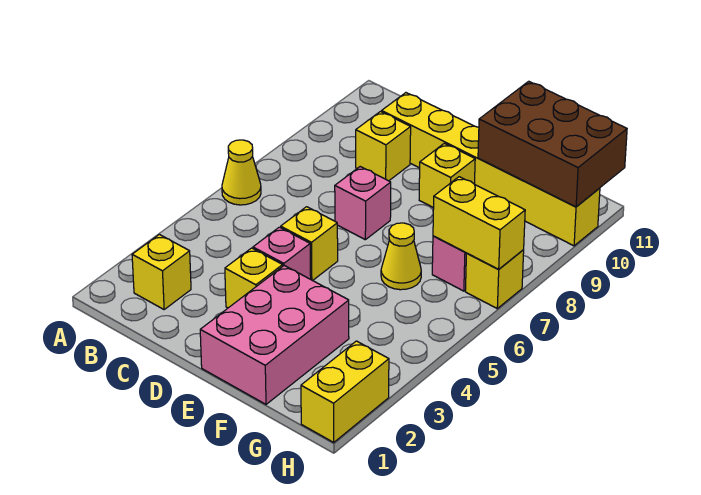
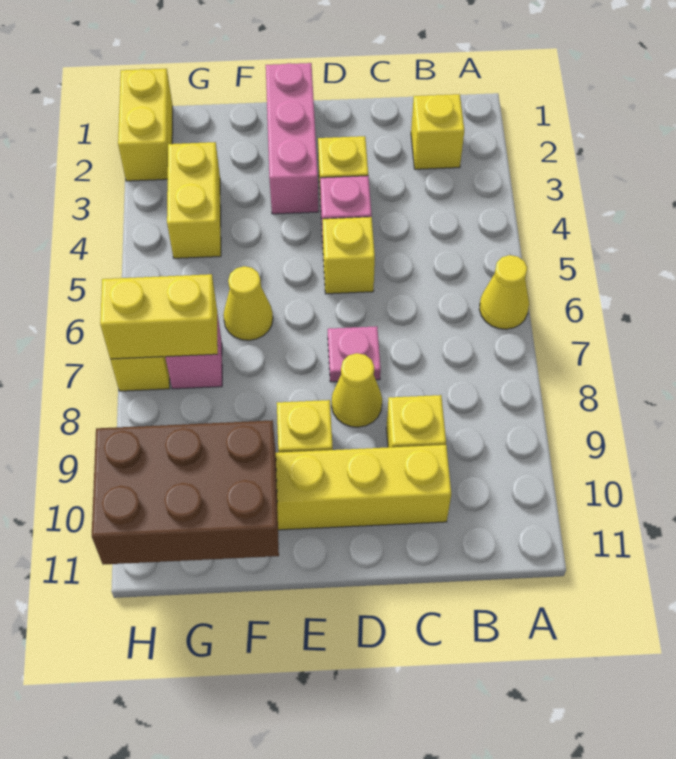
pink brick D7 level 1 -> pink plate D7 level 1
none -> yellow cone D8 level 1
pink brick E1:F3 level 1 -> pink brick E1:E3 level 1
none -> yellow brick G3:G4 level 1

